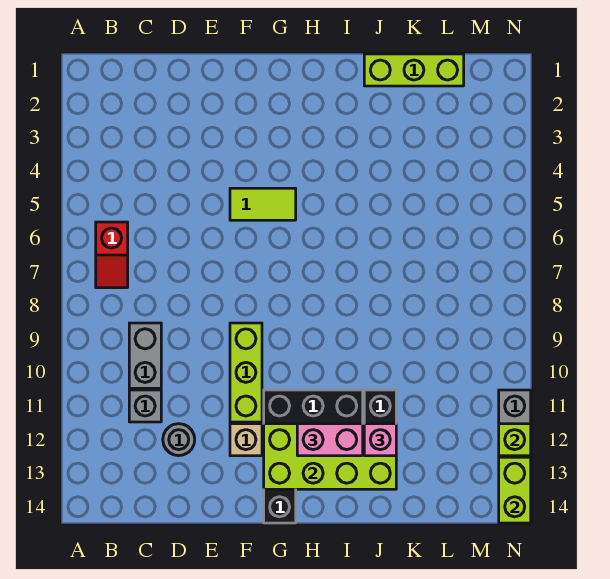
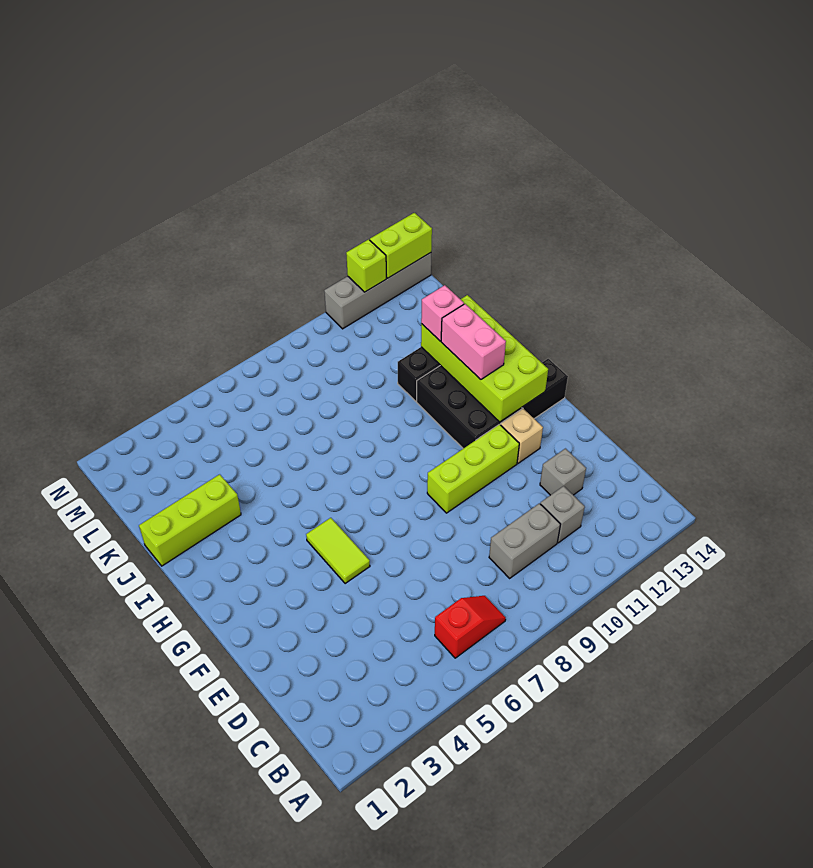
grey round brick D12 level 1 -> grey brick D12 level 1
lime brick J1:L1 level 1 -> lime brick J1:J3 level 1

